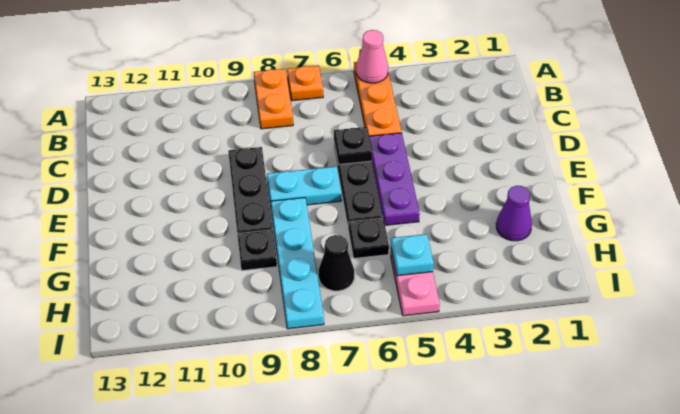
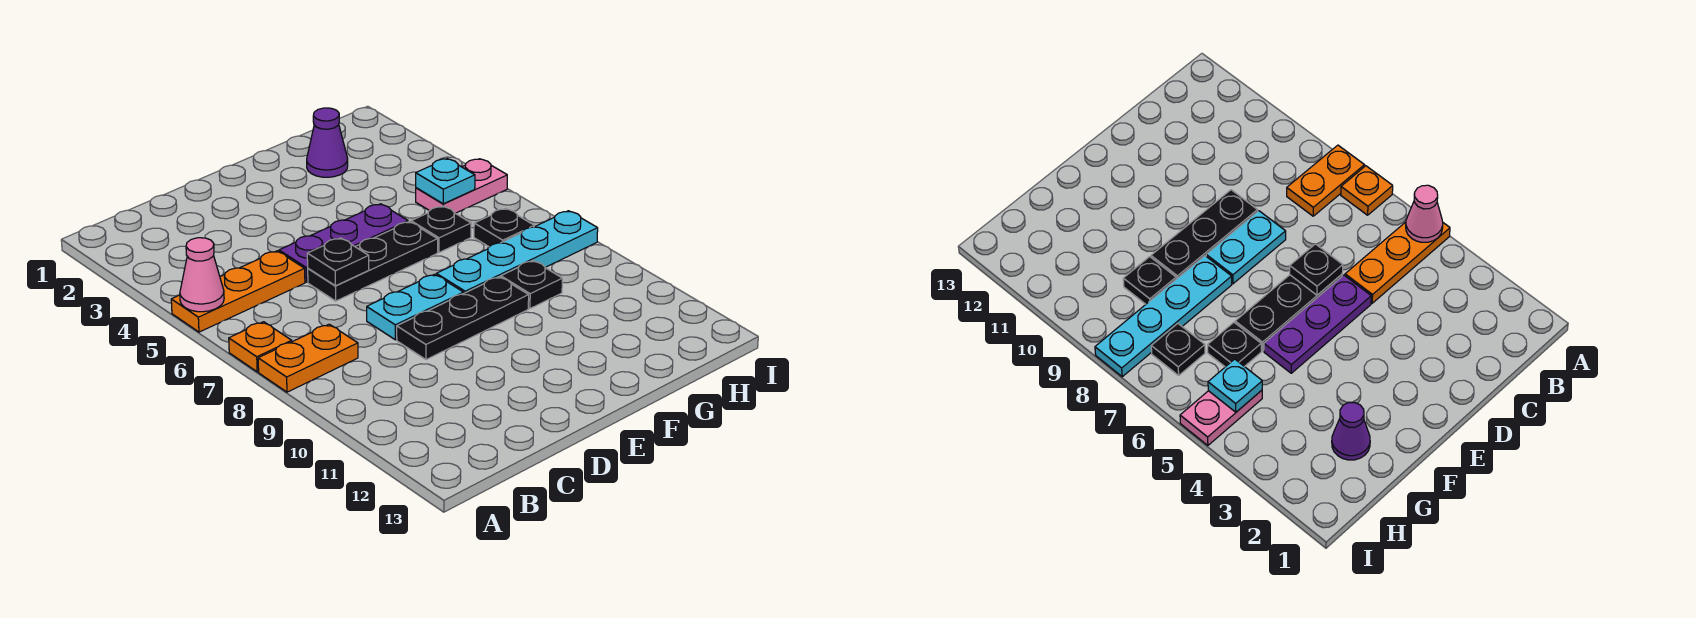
cyan plate E7:E8 level 1 -> cyan plate D8:E8 level 1
black cone H7 level 1 -> black plate H7 level 1

